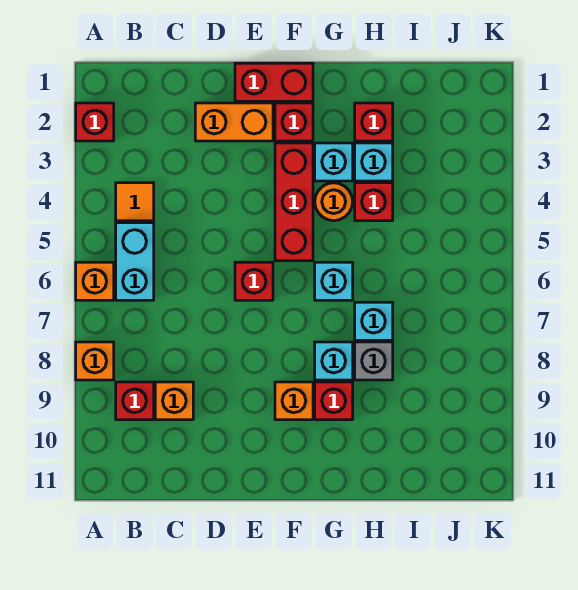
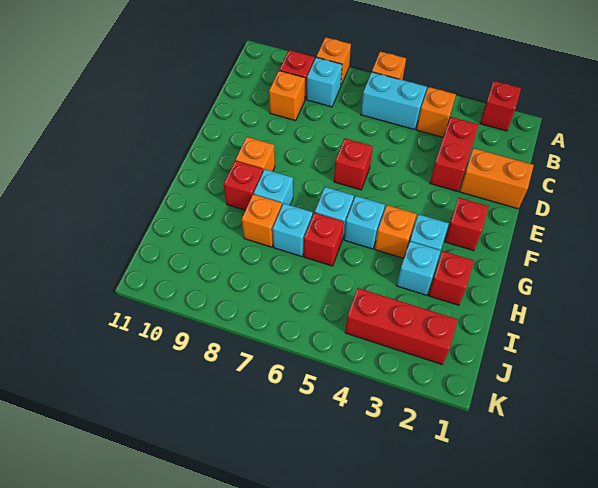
orange tile B4 level 1 -> orange brick B4 level 1
none -> cyan brick B8 level 1
orange brick D2:E2 level 1 -> orange brick D1:D2 level 1
red brick E1:F1 level 1 -> red brick C3:D3 level 1
red brick F3:F5 level 1 -> red brick J2:J4 level 1
orange round brick G4 level 1 -> orange brick G4 level 1
none -> cyan brick G5 level 1
red brick H4 level 1 -> red brick H6 level 1
grey brick H8 level 1 -> orange brick H8 level 1

